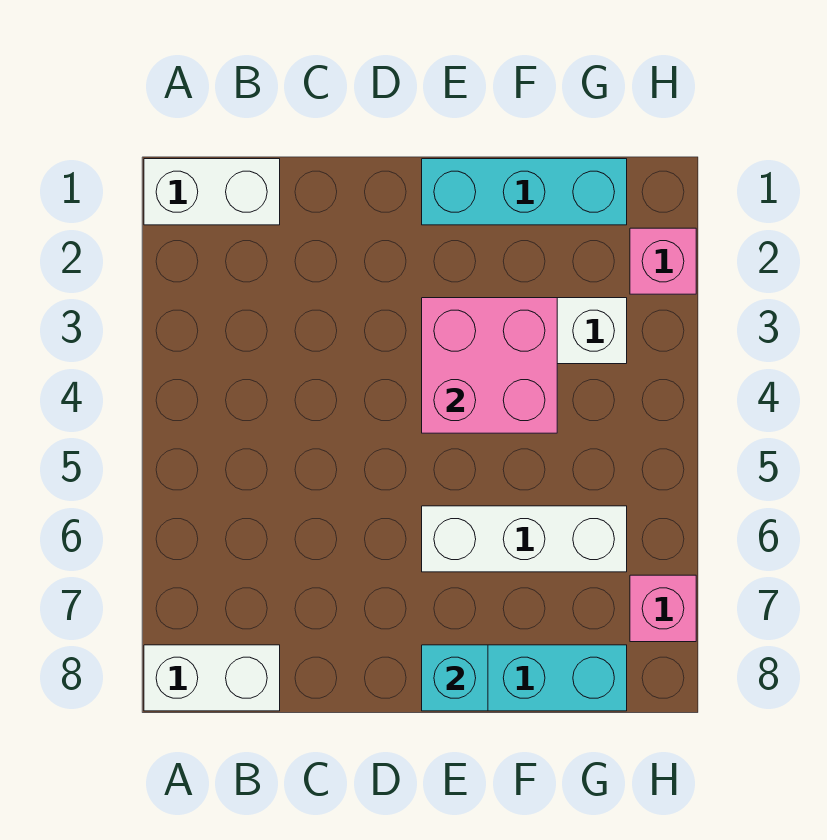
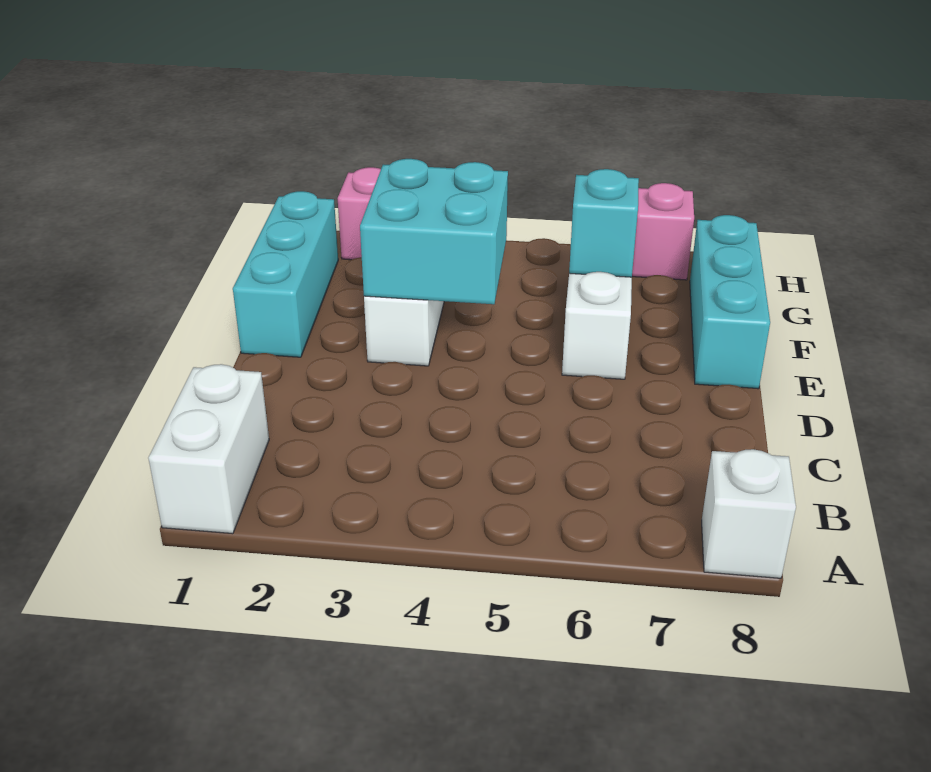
white brick A8:B8 level 1 -> white brick A8 level 1
pink brick E3:F4 level 2 -> cyan brick E3:F4 level 2
cyan brick E8 level 2 -> cyan brick F6 level 2

